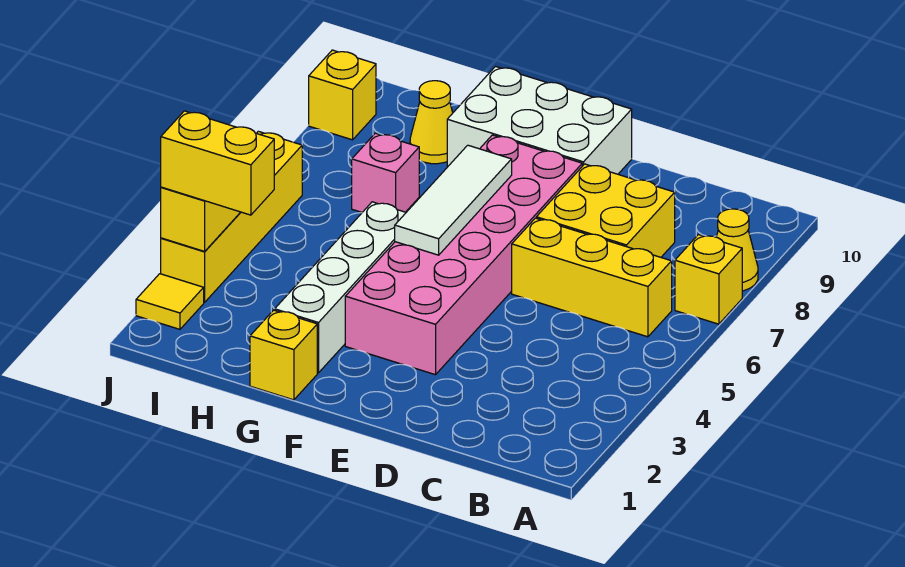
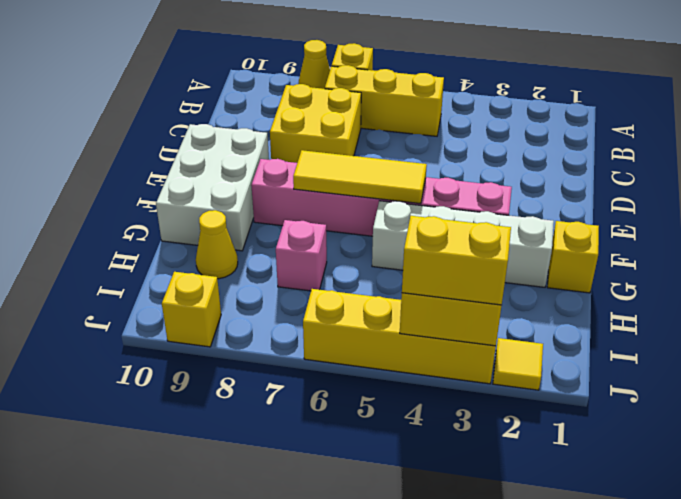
yellow brick B6:D6 level 1 -> yellow brick B5:B7 level 1
pink brick E3:F8 level 1 -> pink brick F3:F8 level 1
white tile F5:F7 level 2 -> yellow tile F5:F7 level 2
yellow brick I3:J3 level 3 -> yellow brick J3:J4 level 3

